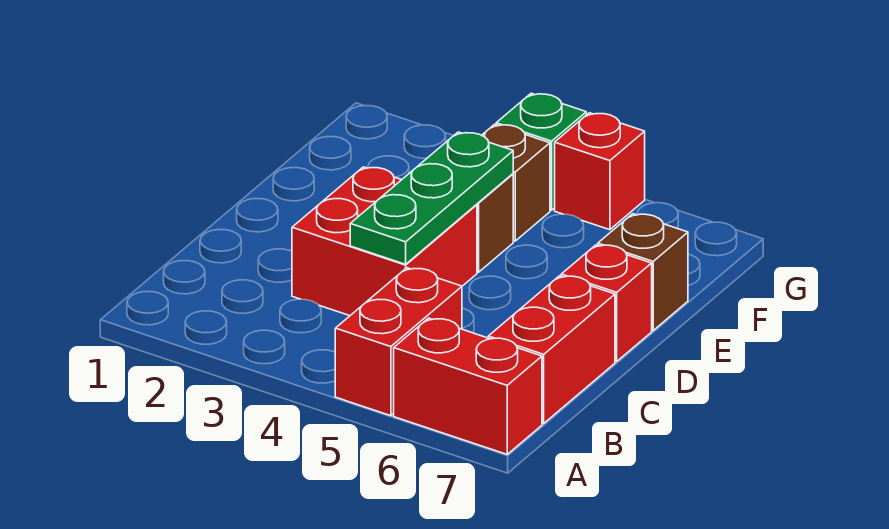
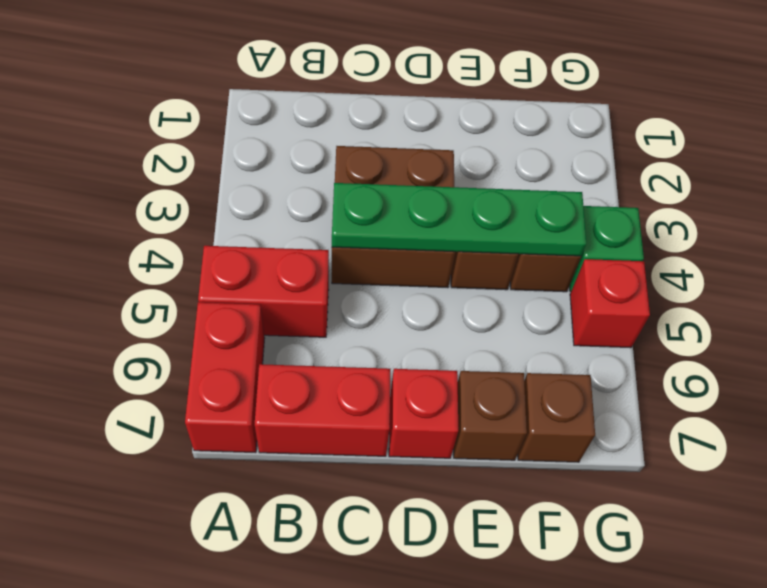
red brick C3:D4 level 1 -> brown brick C3:D4 level 1
green plate C4:E4 level 2 -> green plate C4:F4 level 2
none -> brown brick F7 level 1

